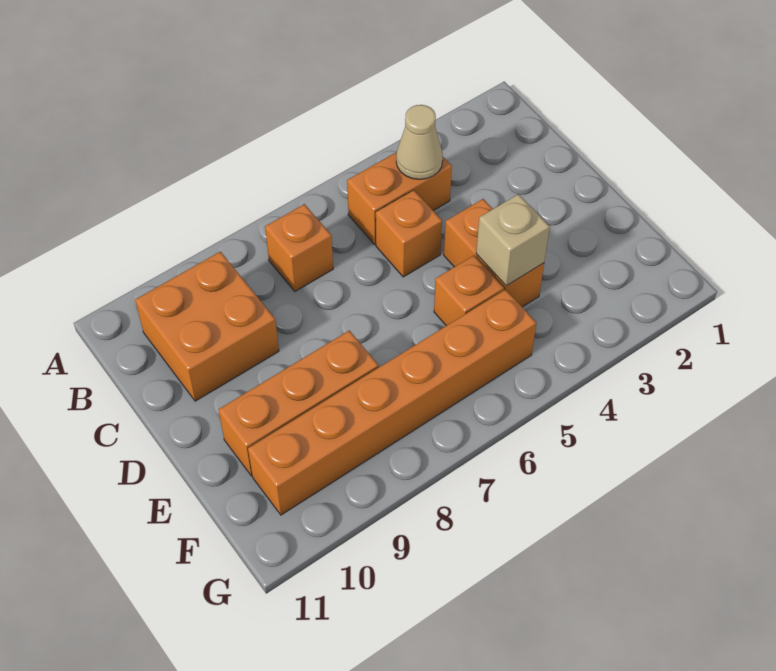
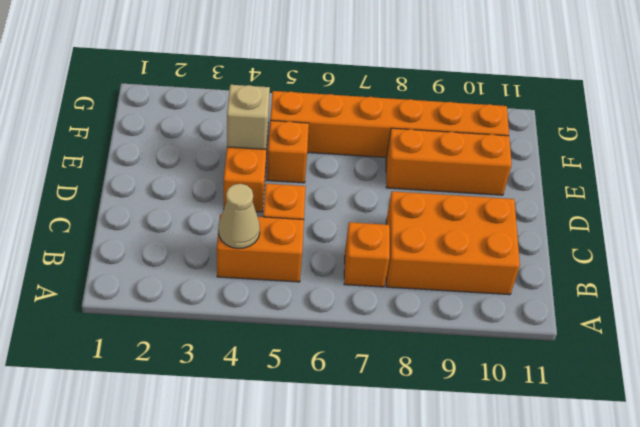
orange brick B9:C10 level 1 -> orange brick B8:C10 level 1

